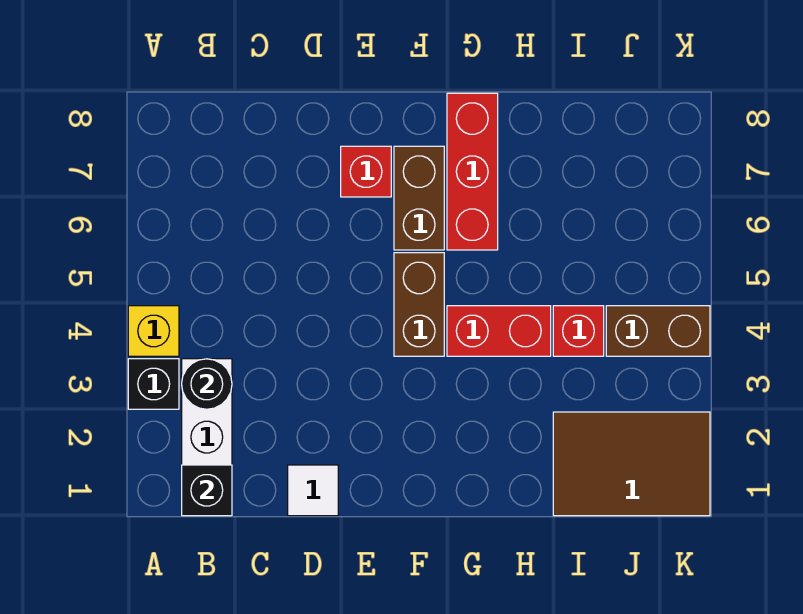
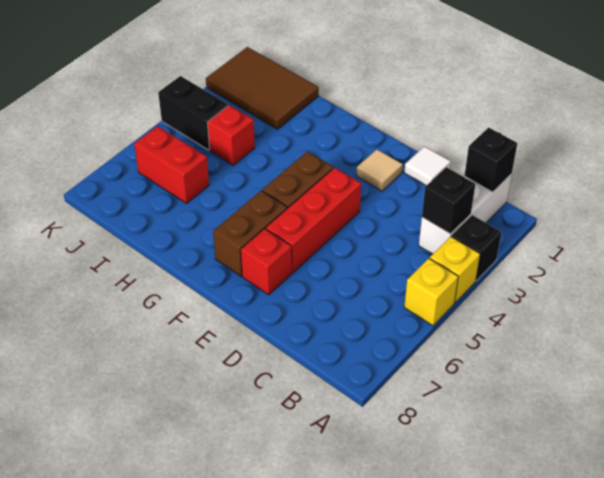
none -> yellow brick A5 level 1
black round brick B3 level 2 -> black brick B3 level 2
none -> tan tile E2 level 1
red brick G4:H4 level 1 -> red brick I6:J6 level 1
red brick G6:G8 level 1 -> red brick E4:E6 level 1
brown brick J4:K4 level 1 -> black brick J4:K4 level 1

